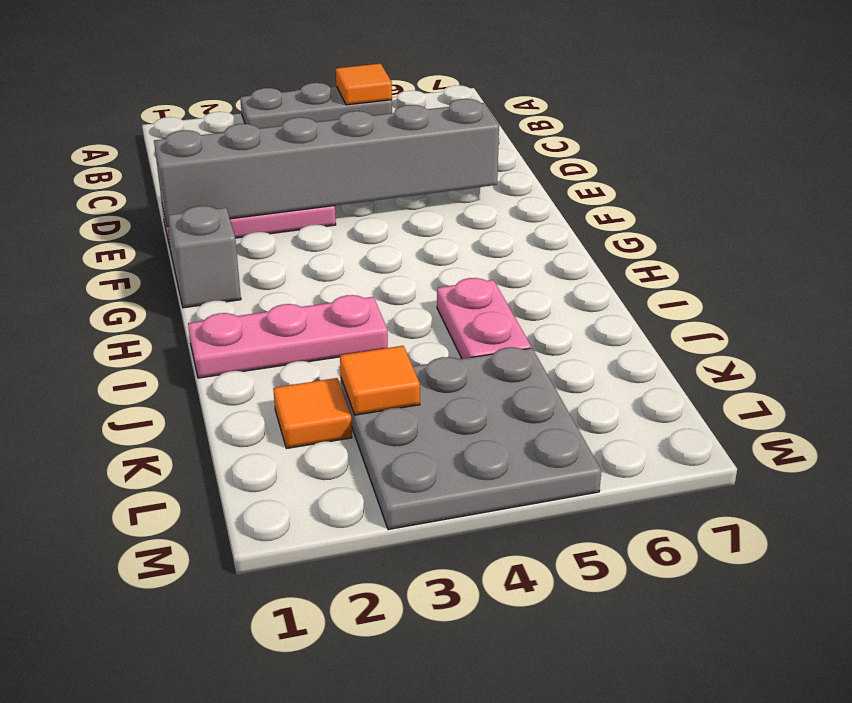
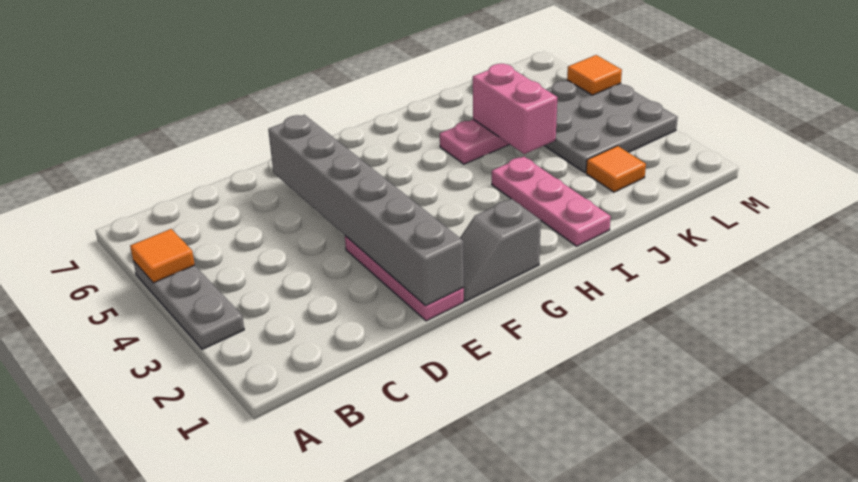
none -> pink brick J4:J5 level 2
orange tile K3 level 2 -> orange tile M5 level 2

